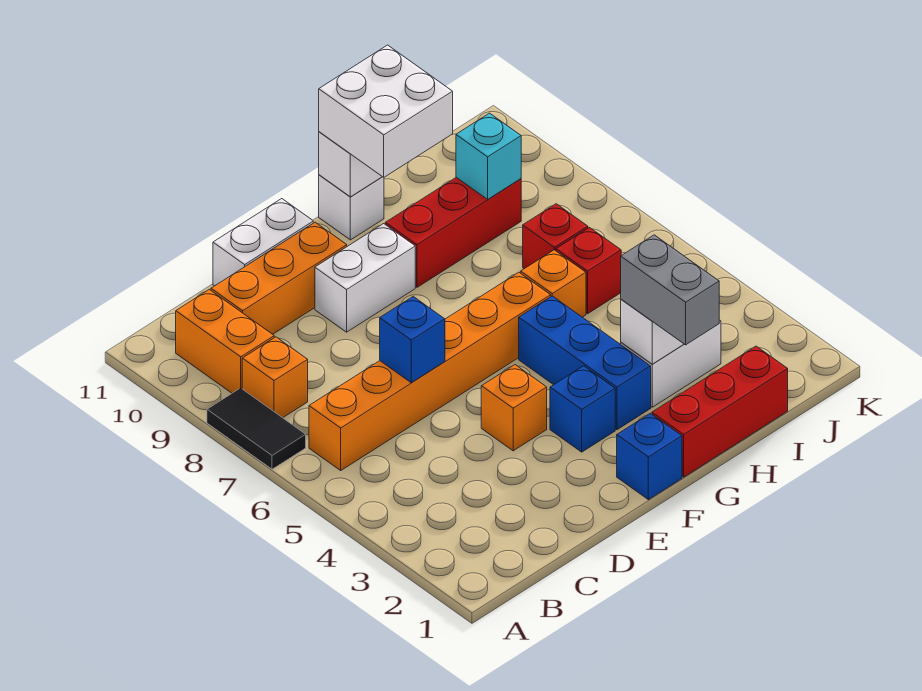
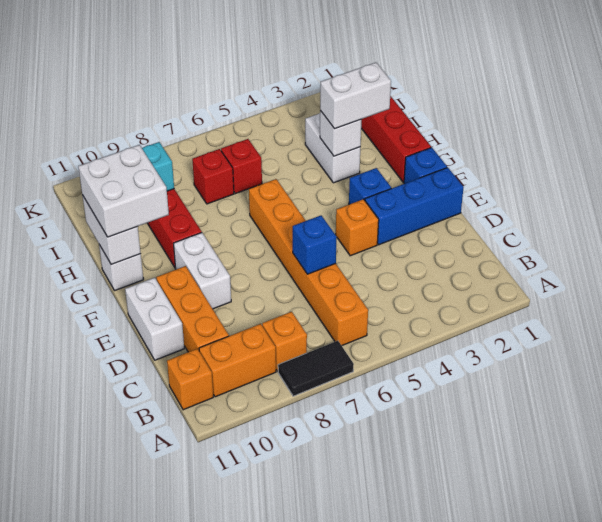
blue brick G3:G5 level 1 -> blue brick E1:E3 level 1
grey brick H2:H3 level 3 -> white brick H2:H3 level 3
orange brick H6 level 1 -> orange brick B11 level 1

